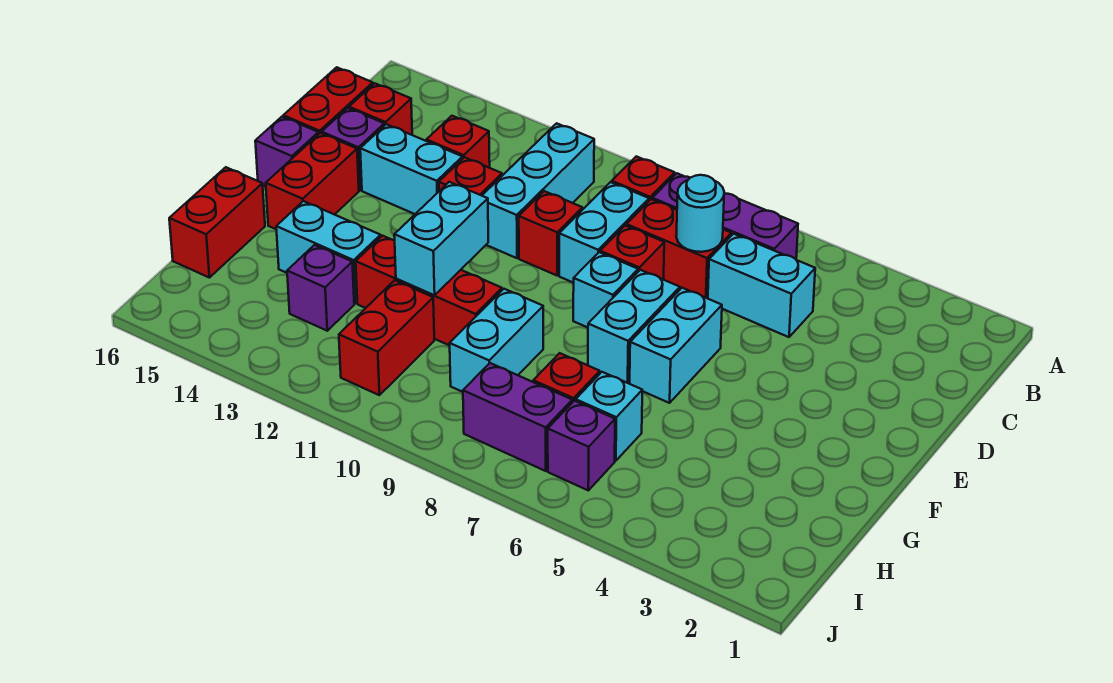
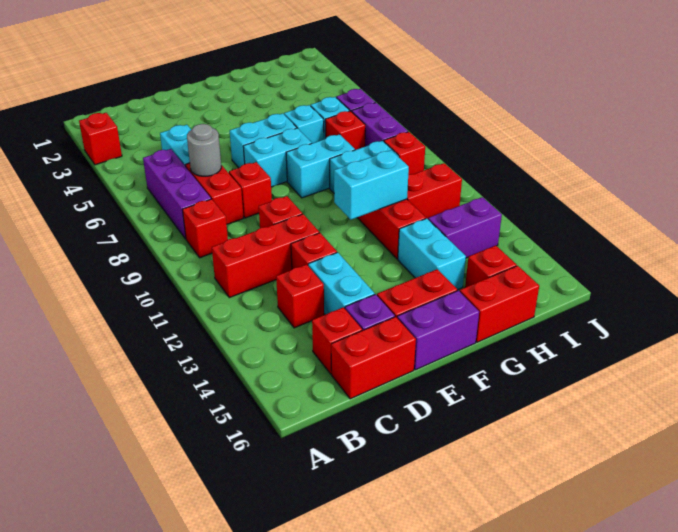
none -> red brick A3 level 1
cyan brick B11:D11 level 1 -> red brick B11:D11 level 1
cyan round brick C7 level 2 -> grey round brick C7 level 2
cyan brick C9:D9 level 1 -> cyan brick F8:G8 level 1
cyan brick E8 level 1 -> cyan brick G6 level 1
purple brick E16 level 1 -> purple brick E16:F16 level 1
purple brick H13 level 1 -> purple brick H13:I13 level 1
none -> red brick H15 level 1
none -> red brick I9 level 1

